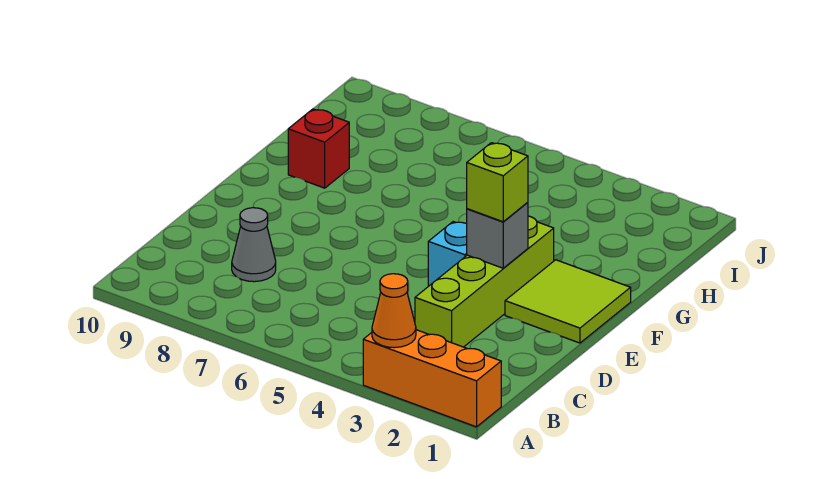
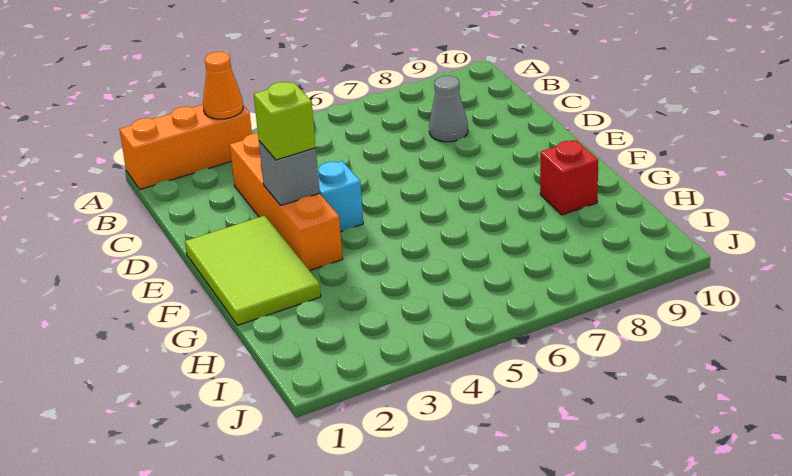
lime brick C3:F3 level 1 -> orange brick C3:F3 level 1
lime tile E1:F2 level 1 -> lime tile E1:G2 level 1

